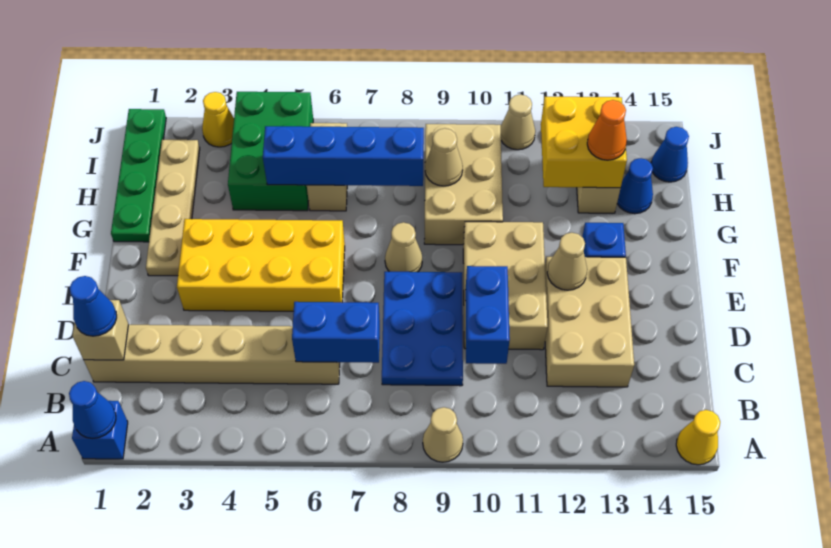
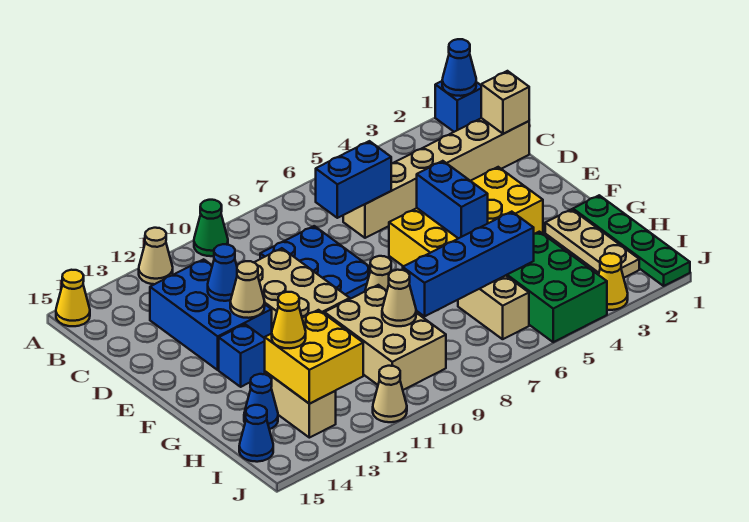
tan cone A9 level 1 -> tan cone A12 level 1
none -> green cone A10 level 1
blue cone C1 level 3 -> blue cone D12 level 2
blue brick C10:D10 level 2 -> blue brick E5:F5 level 2
tan brick C12:E13 level 1 -> blue brick C12:E13 level 1
tan plate F2:I2 level 1 -> tan plate G2:I2 level 1
orange cone H13 level 3 -> yellow cone H13 level 3

